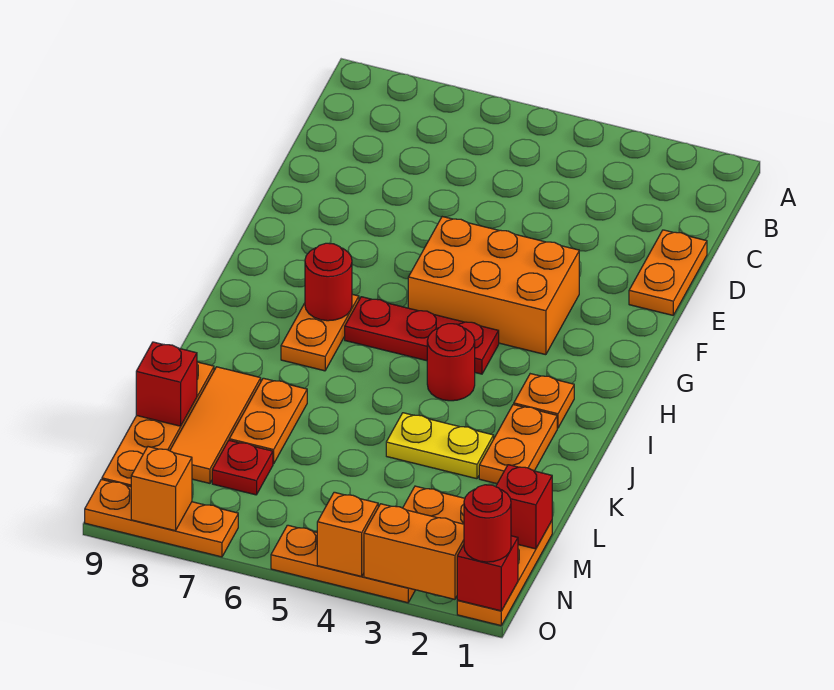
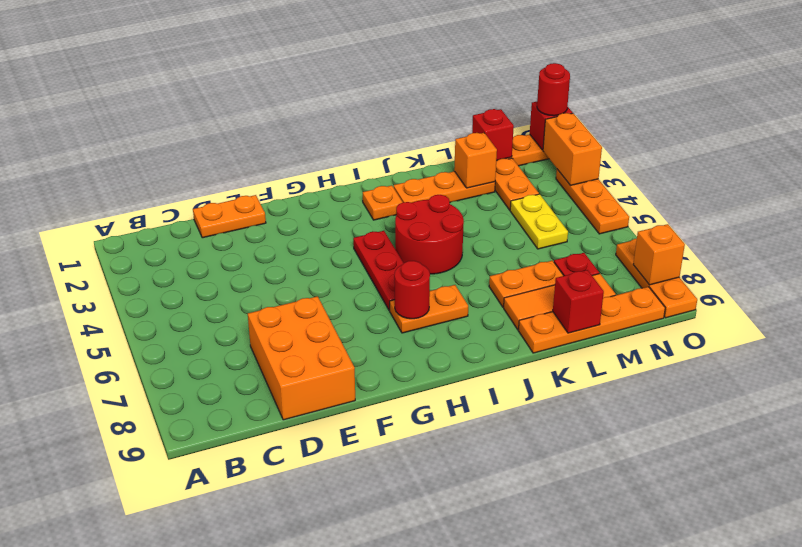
orange brick F3:G5 level 1 -> orange brick D7:E9 level 1
red round brick I4 level 1 -> red round brick I4:J5 level 1
orange plate J2:K2 level 1 -> orange plate J2:L2 level 1
yellow plate K3:K4 level 1 -> yellow plate M4:M5 level 1
orange brick O4 level 2 -> orange brick L2 level 2

